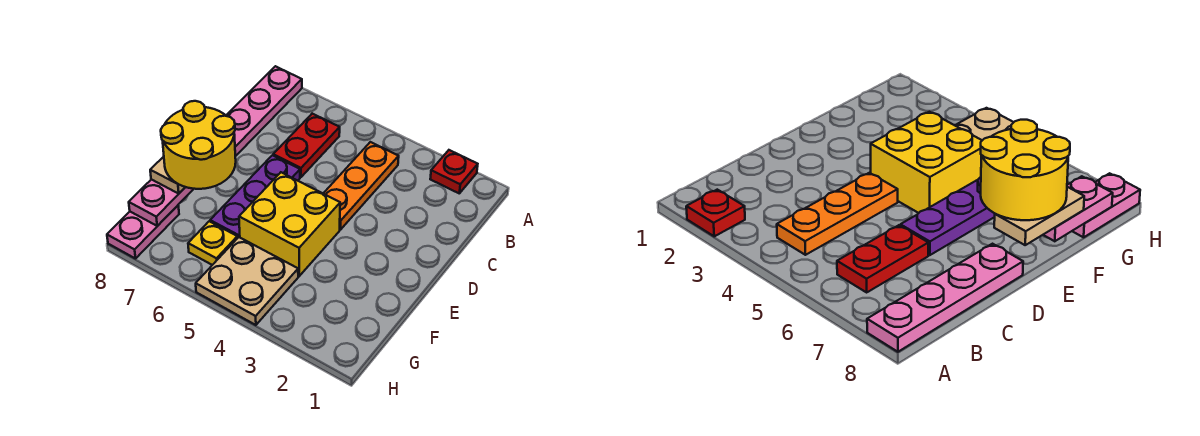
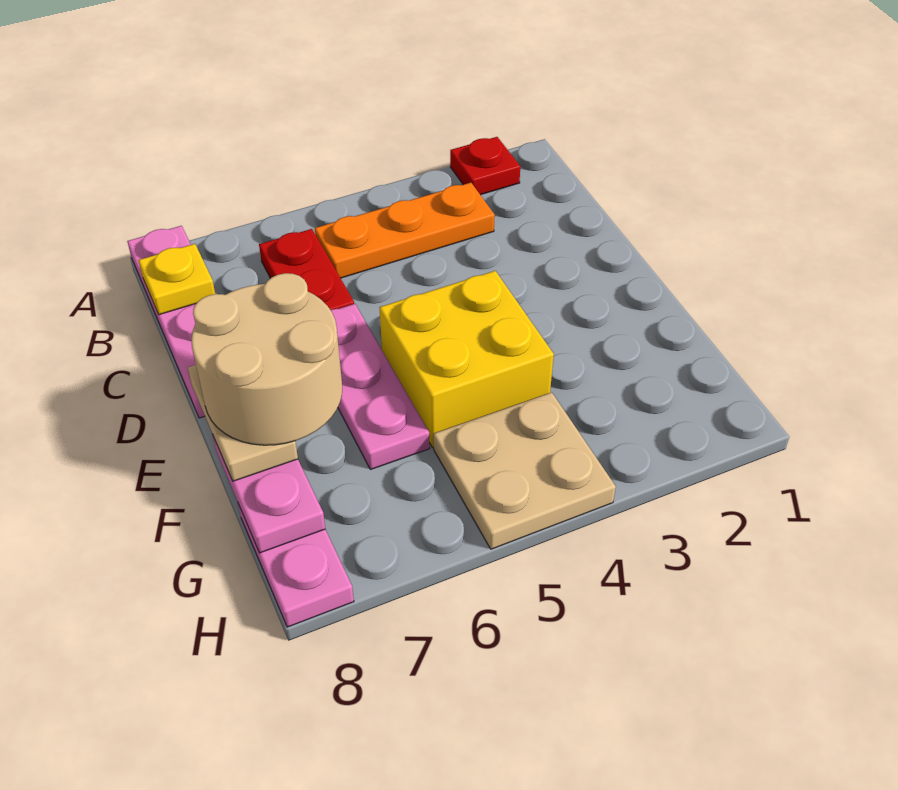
orange plate B4:D4 level 1 -> orange plate B3:B5 level 1
purple plate D6:F6 level 1 -> pink plate D6:F6 level 1
yellow round brick E7:F8 level 4 -> tan round brick E7:F8 level 4
yellow plate G6 level 1 -> yellow plate B8 level 2

